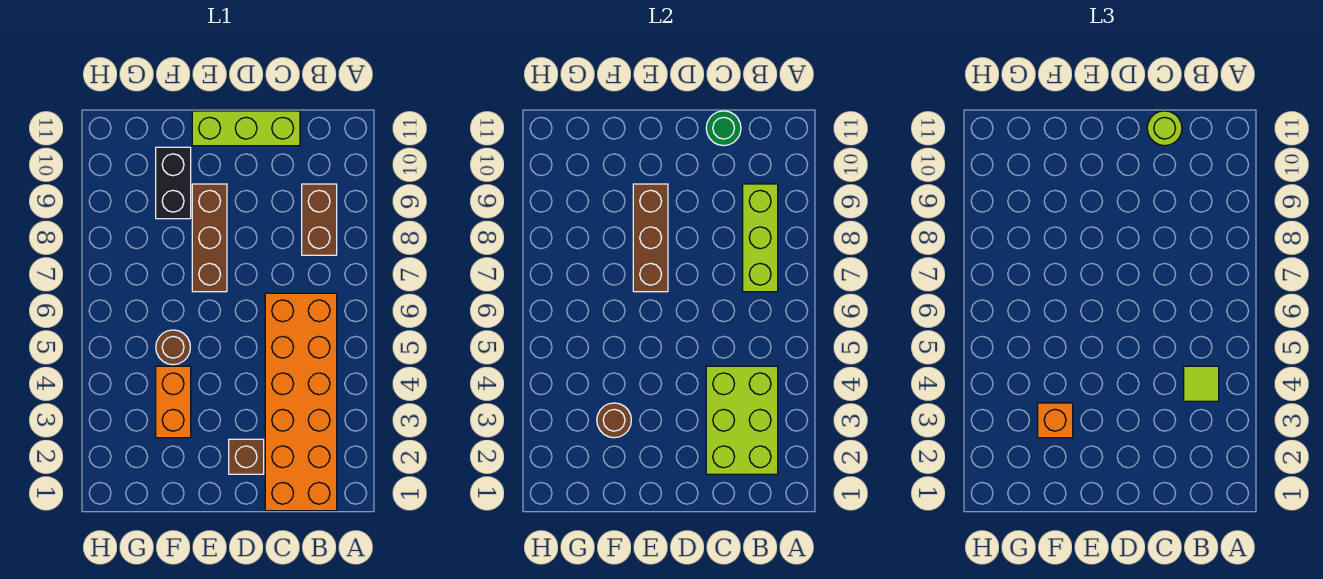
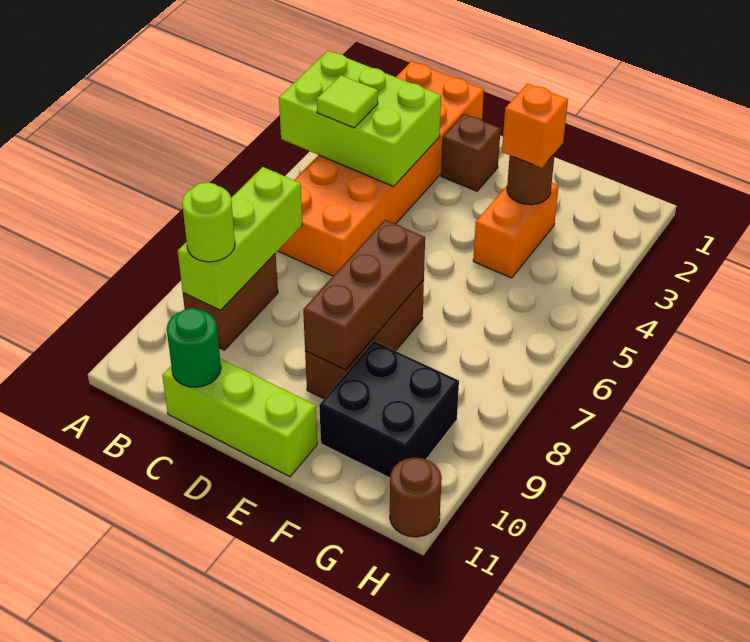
lime brick B2:C4 level 2 -> lime brick A3:C4 level 2
lime round brick C11 level 3 -> lime round brick B9 level 3
brown round brick F5 level 1 -> brown round brick H11 level 1
black brick F9:F10 level 1 -> black brick F9:G10 level 1

